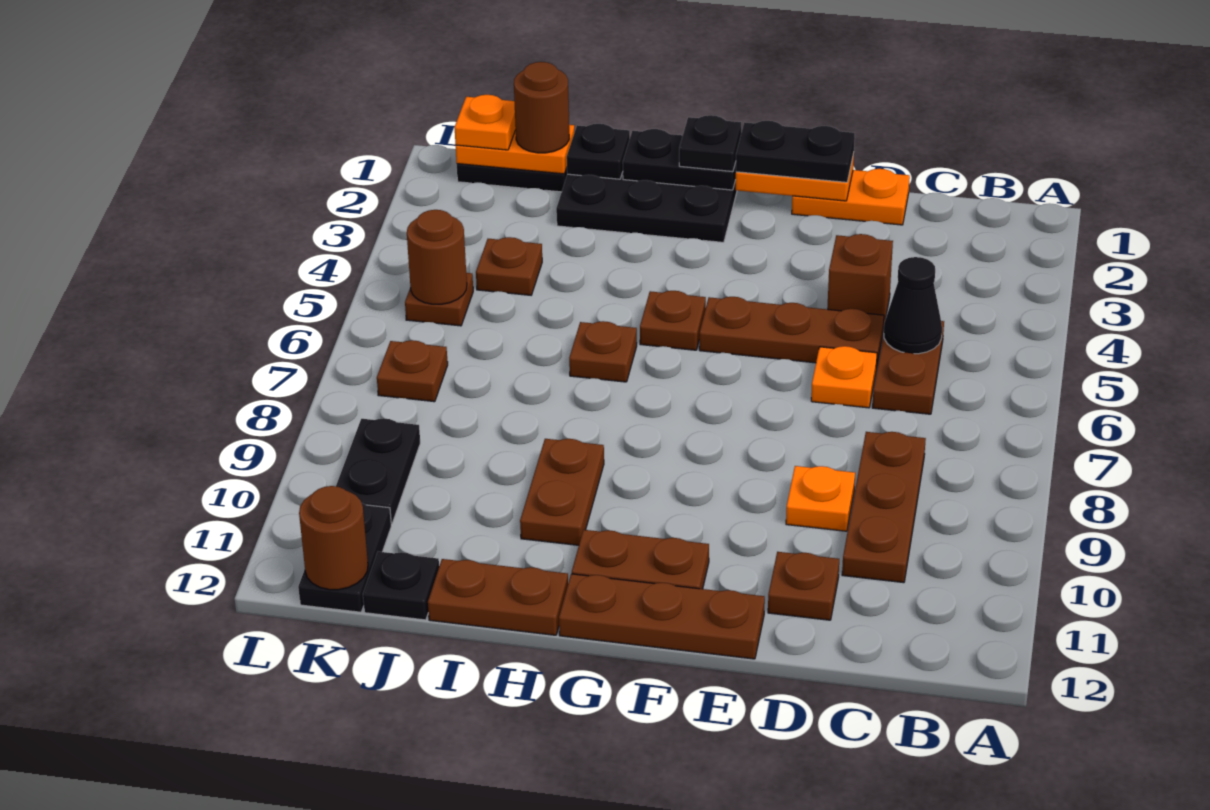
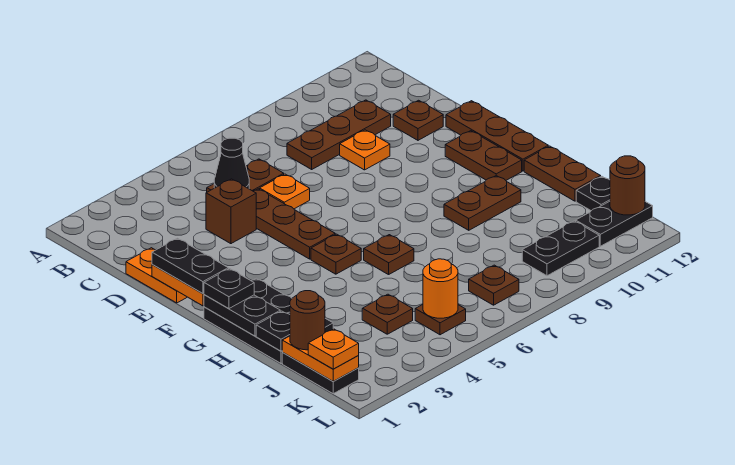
brown round brick K5 level 2 -> orange round brick K5 level 2

